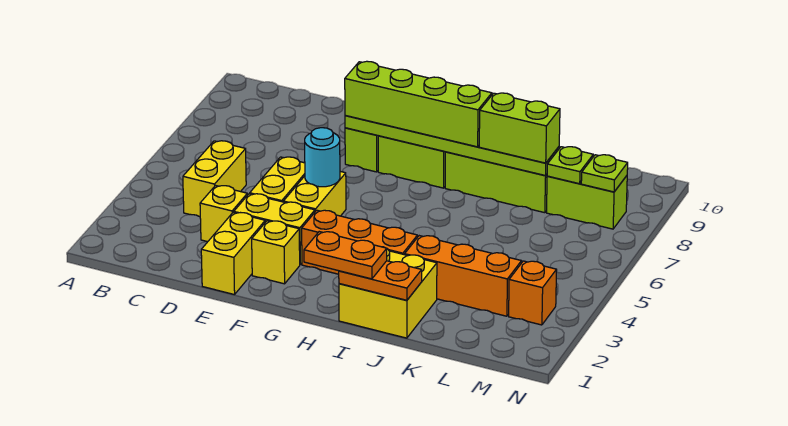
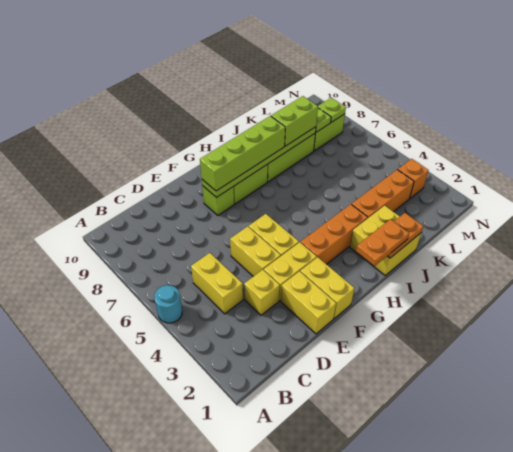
yellow brick F2 level 1 -> yellow brick F1:F2 level 1
cyan round brick F5 level 2 -> cyan round brick A5 level 1

